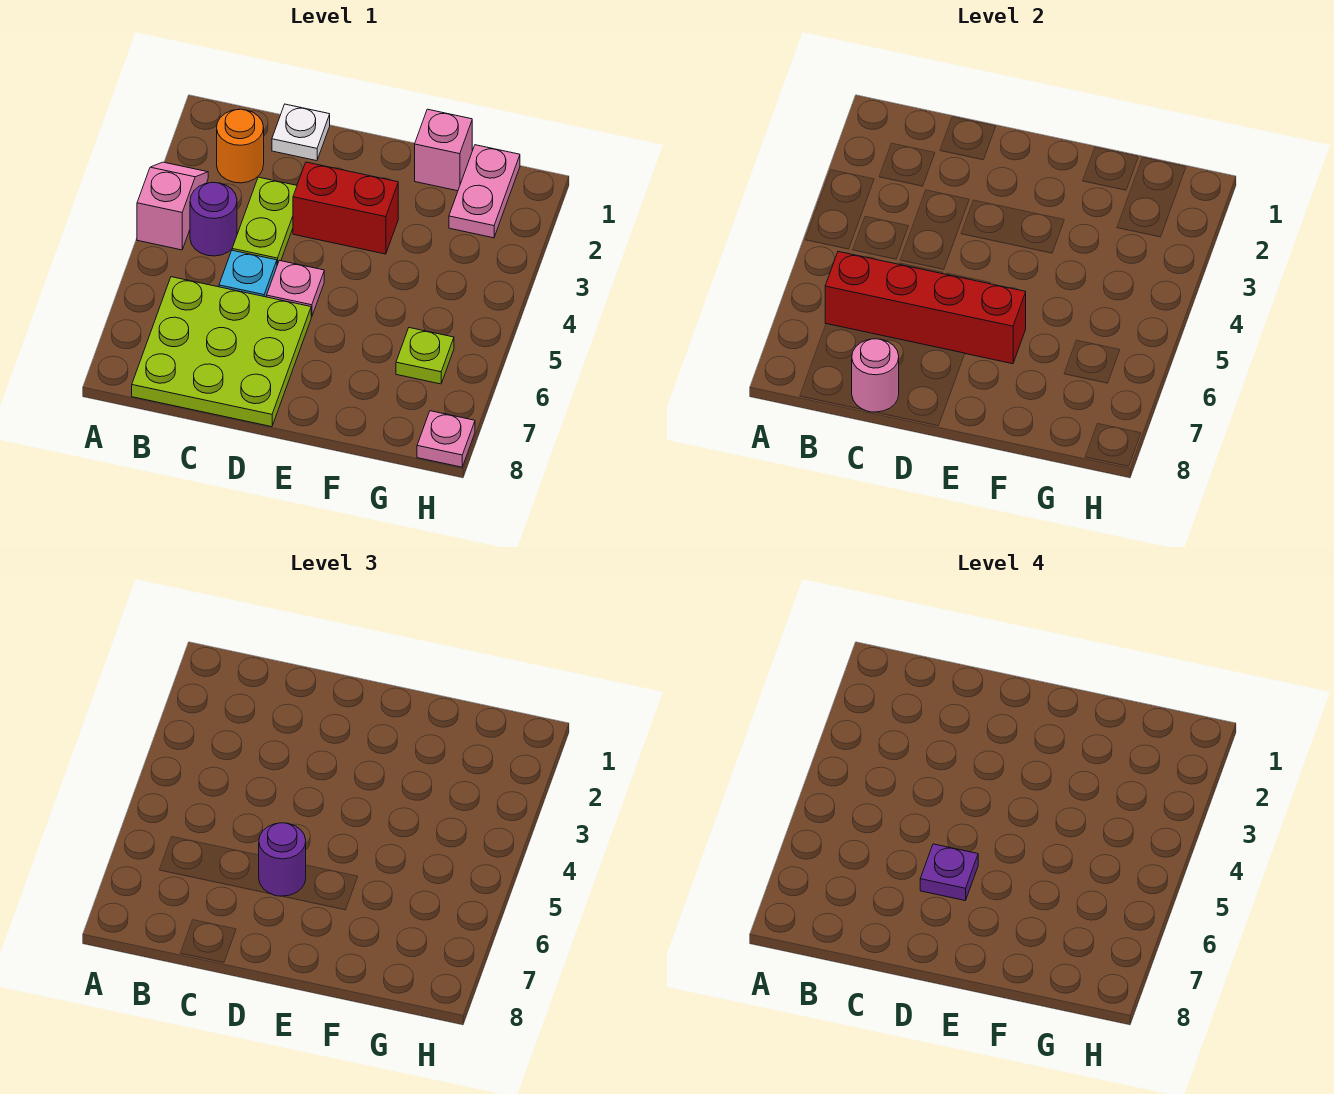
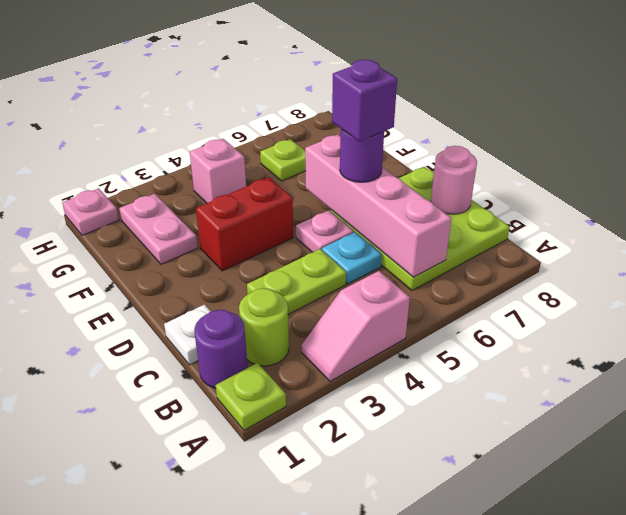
none -> lime plate A1 level 1
orange round brick B2 level 1 -> lime round brick B2 level 1
purple round brick B4 level 1 -> purple round brick B1 level 1
red brick B6:E6 level 2 -> pink brick B6:E6 level 2
red brick D3:E3 level 1 -> red brick E3:E4 level 1
purple plate D6 level 4 -> purple brick D6 level 4
pink brick F1 level 1 -> pink brick G4 level 1
pink plate G1:G2 level 1 -> pink plate F2:G2 level 1
pink plate H8 level 1 -> pink plate H1 level 1

